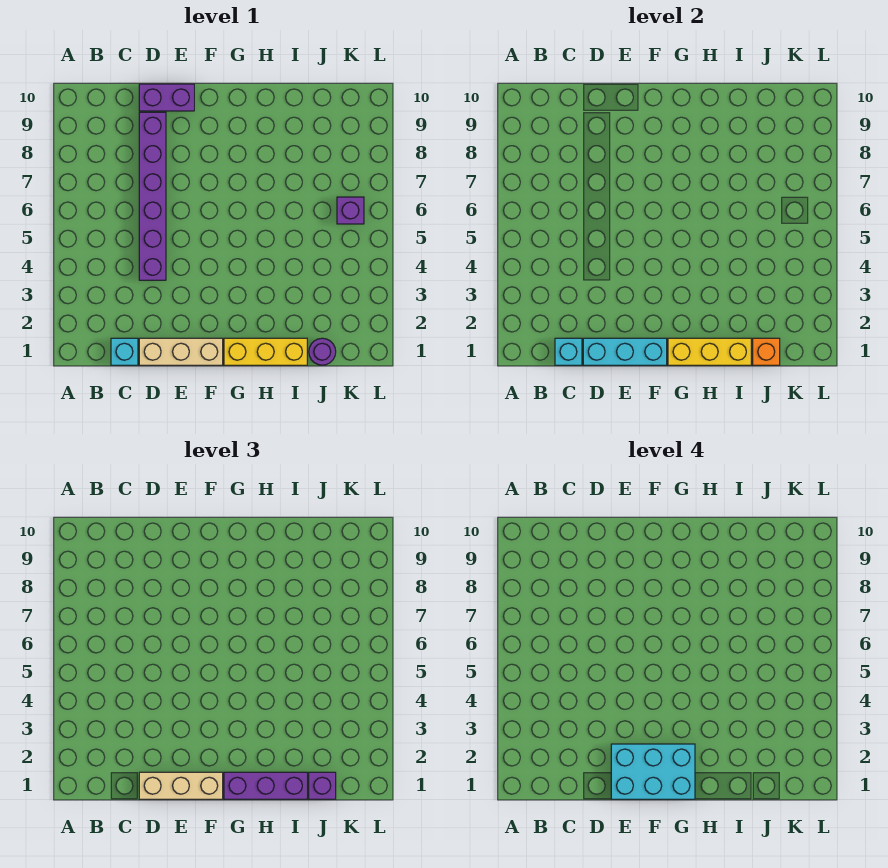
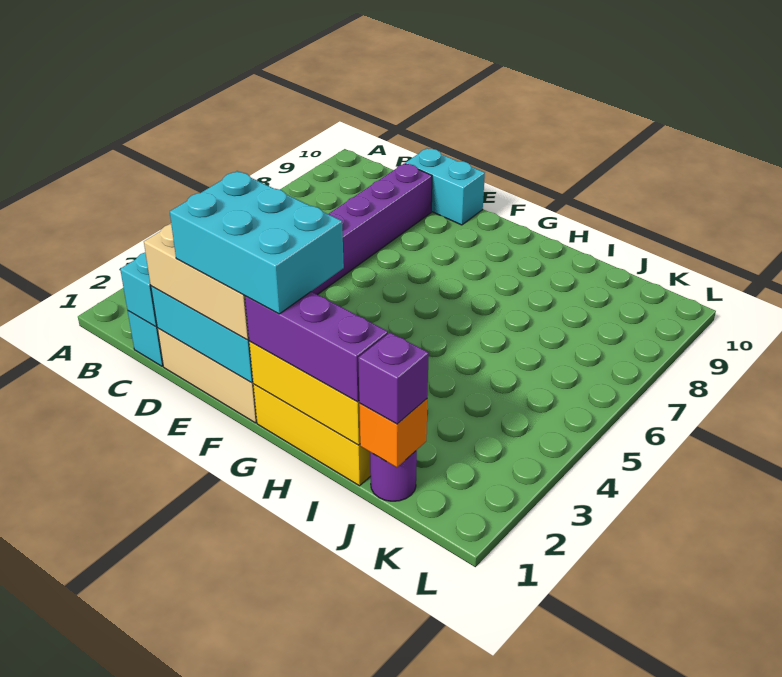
purple brick D10:E10 level 1 -> cyan brick D10:E10 level 1
purple brick K6 level 1 -> none

